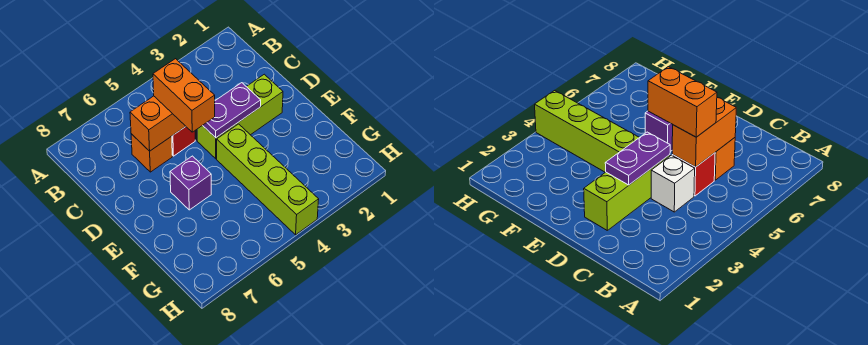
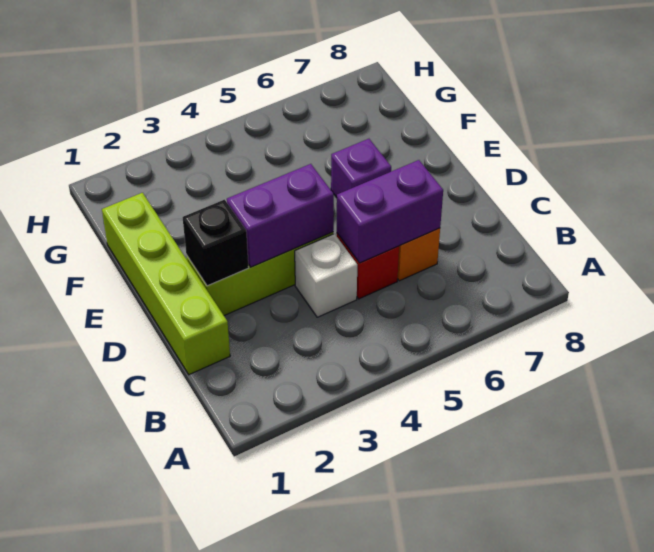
orange brick C5:C6 level 2 -> purple brick C5:C6 level 2
orange brick C5:D5 level 3 -> none
none -> black brick D2 level 2
purple plate D3:D4 level 2 -> purple brick D3:D4 level 2
lime brick E4:H4 level 1 -> lime brick C1:F1 level 1

